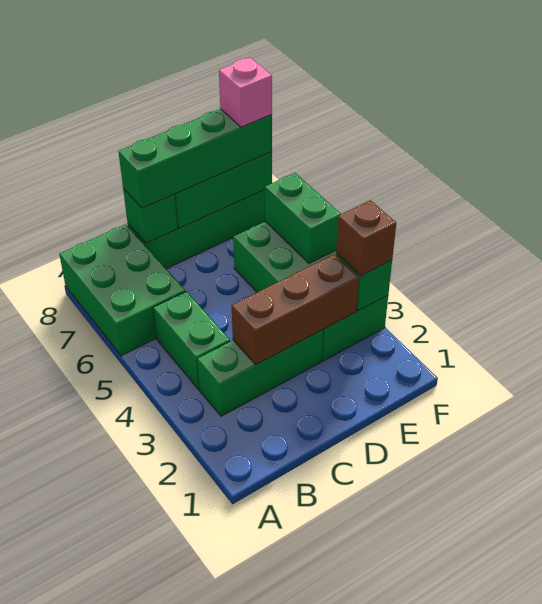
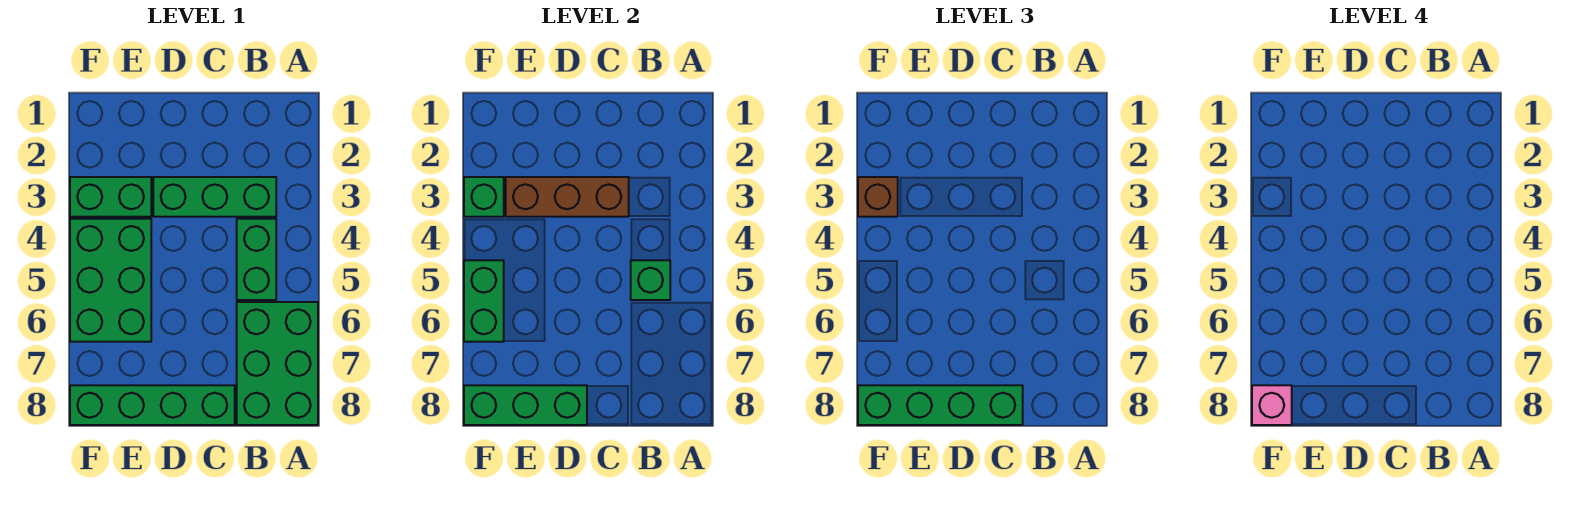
green brick C8 level 2 -> green brick B5 level 2

